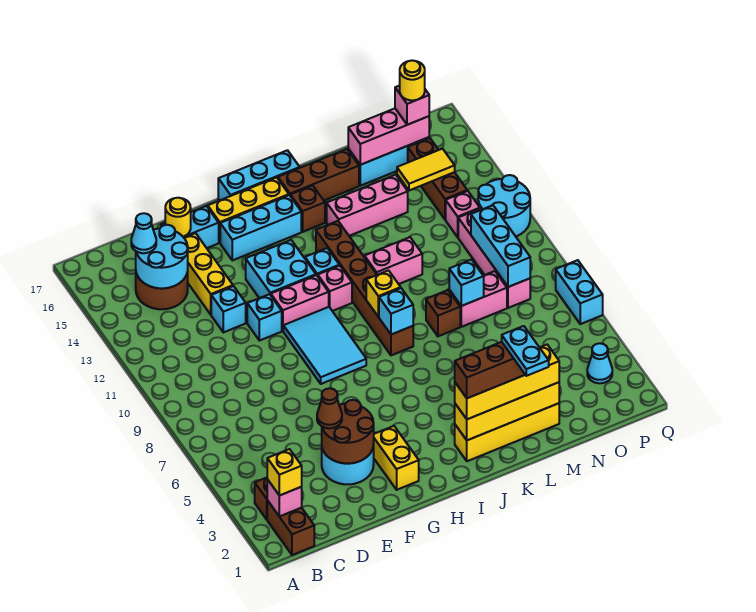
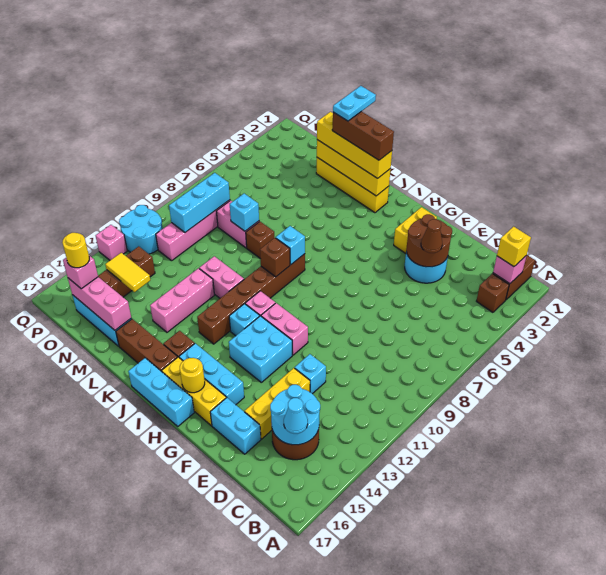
yellow round brick E16 level 2 -> yellow round brick H16 level 2
cyan brick F11 level 1 -> none
cyan tile G8:H10 level 1 -> none
yellow brick J9 level 2 -> brown brick J9 level 2
pink brick K14:M14 level 1 -> pink brick L12:L14 level 1
pink brick O12 level 1 -> pink brick Q13 level 1
cyan cone P3 level 1 -> none
cyan brick Q6:Q7 level 1 -> none

